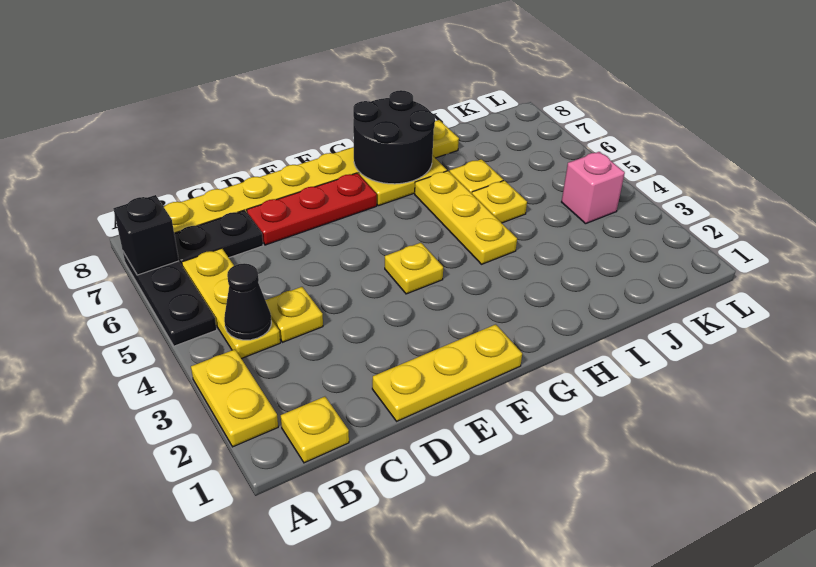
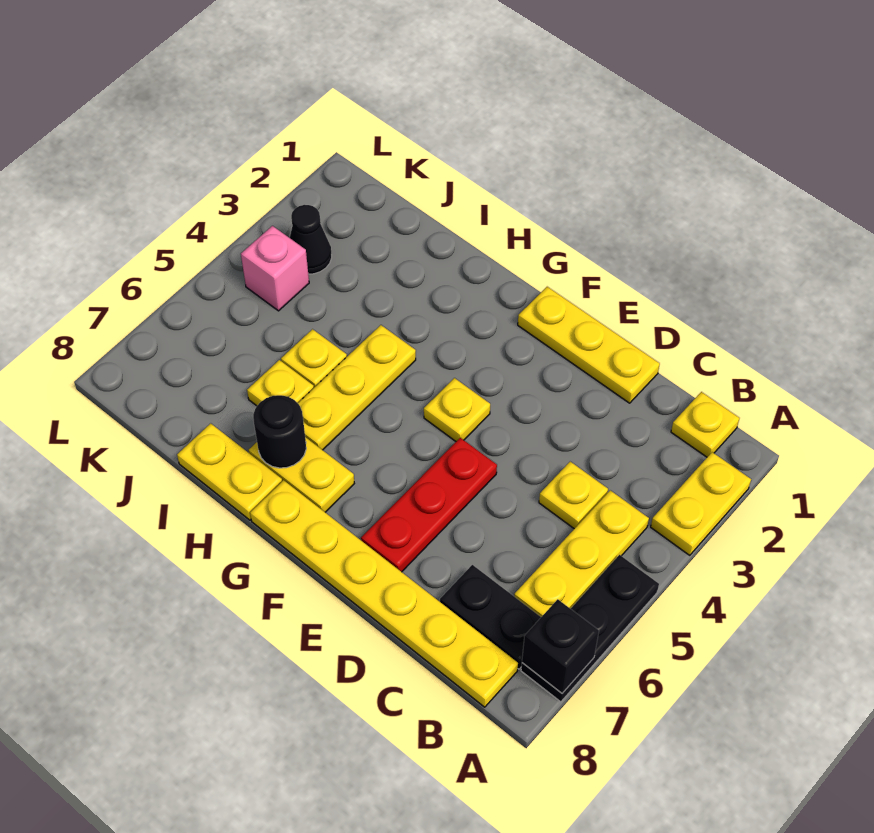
black cone B4 level 2 -> black cone K3 level 1
red plate D7:F7 level 1 -> red plate E5:E7 level 1
black round brick G7:H8 level 2 -> black round brick H7 level 2

